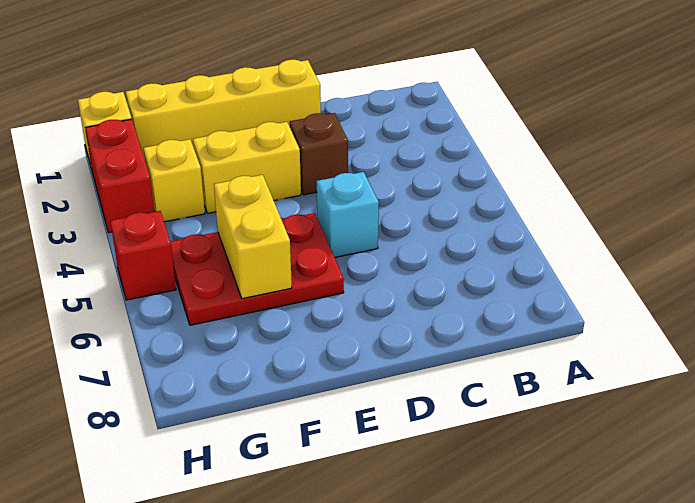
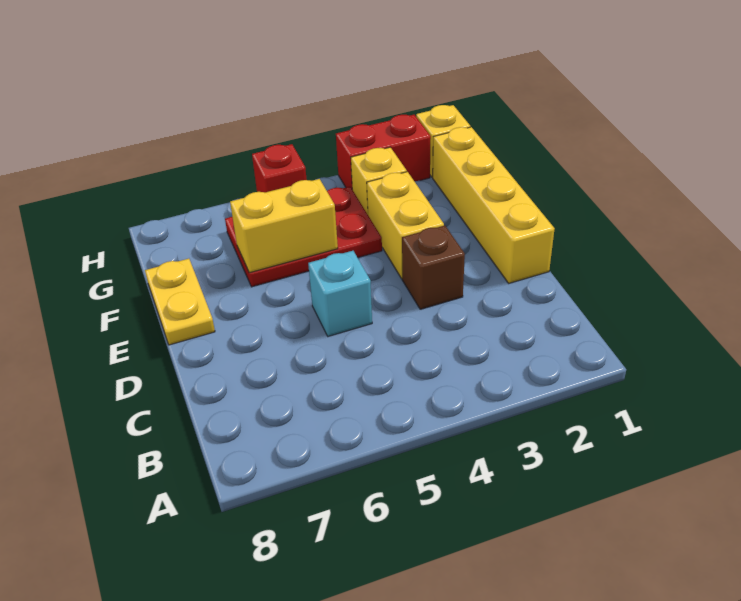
red plate E5:G6 level 1 -> red plate F4:G6 level 1
none -> yellow plate E8:F8 level 1

